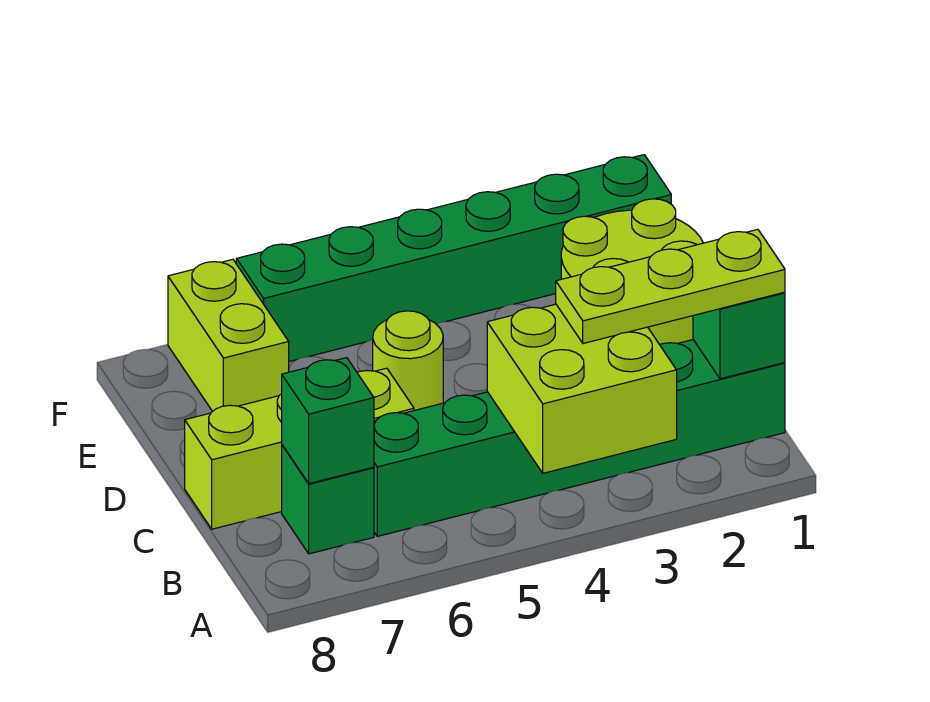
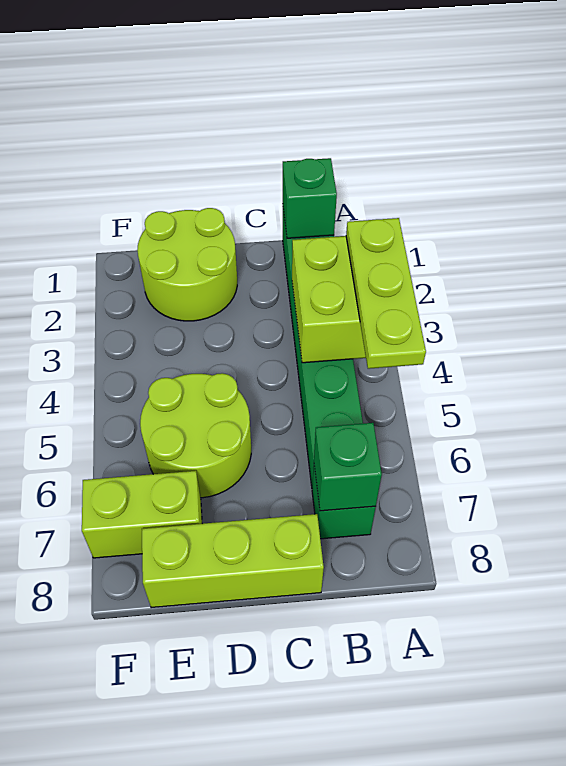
lime plate B1:B3 level 3 -> lime plate A3:A5 level 3
lime brick C6:C8 level 1 -> lime brick C8:E8 level 1
lime round brick D5 level 1 -> lime round brick D5:E6 level 1
green brick F1:F6 level 1 -> none

